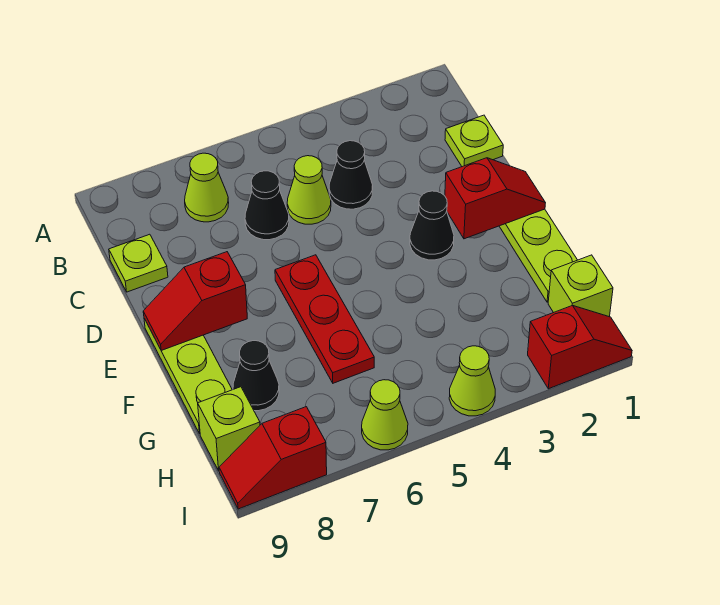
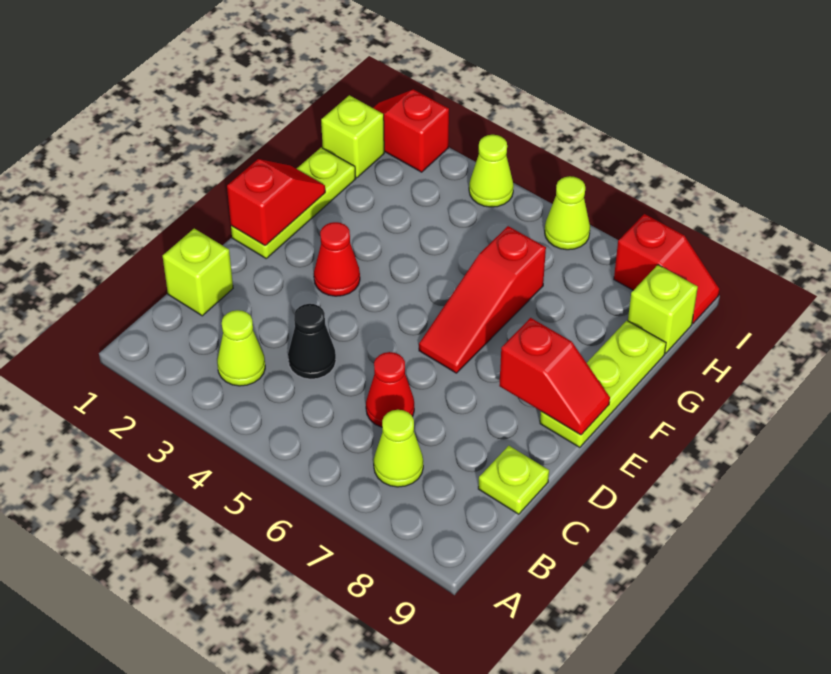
lime plate C1 level 1 -> lime brick C1 level 1
lime cone C5 level 1 -> lime cone B3 level 1
black cone C6 level 1 -> red cone C6 level 1
red slope E1:E2 level 2 top 2 -> red slope E1:F1 level 2 top E
black cone E3 level 1 -> red cone E3 level 1
red plate E6:G6 level 1 -> red slope E6:G6 level 1 top G
black cone G8 level 1 -> none

